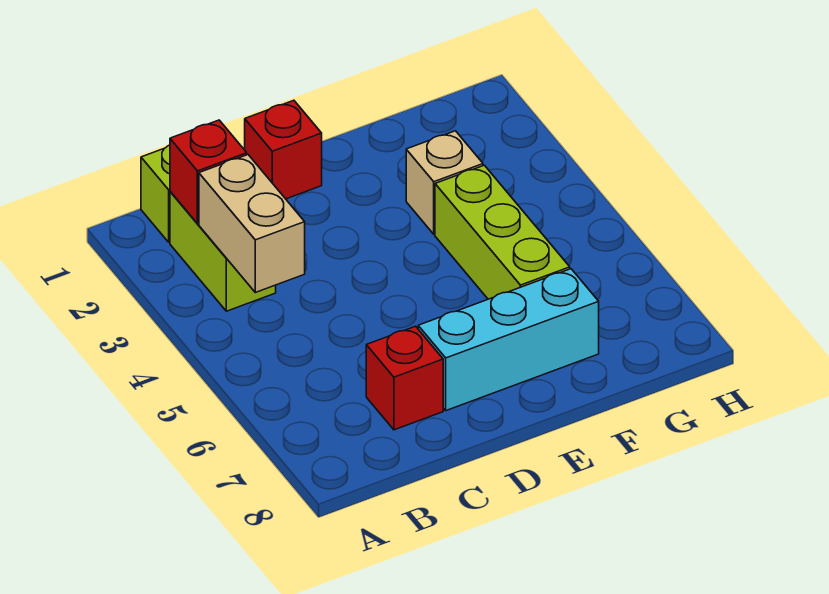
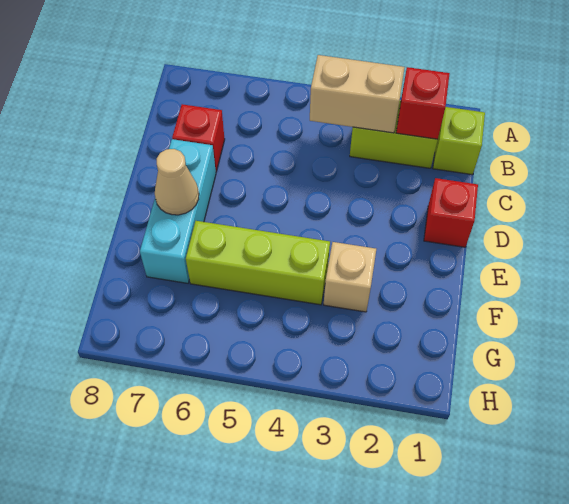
none -> tan cone E7 level 2

